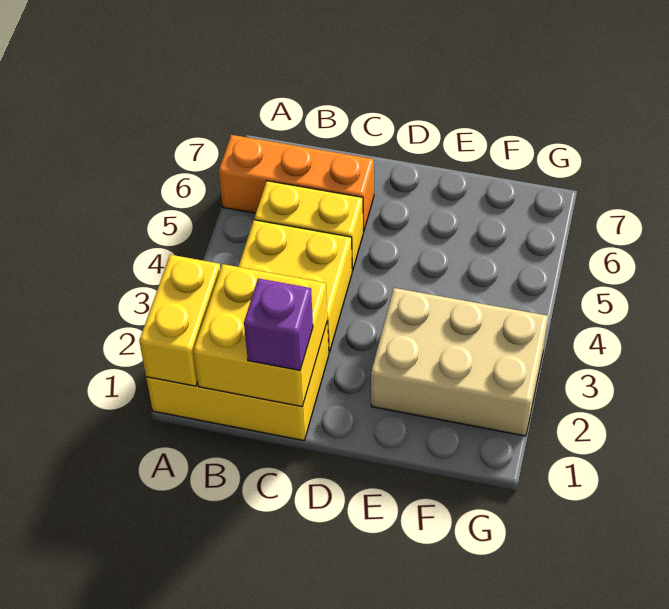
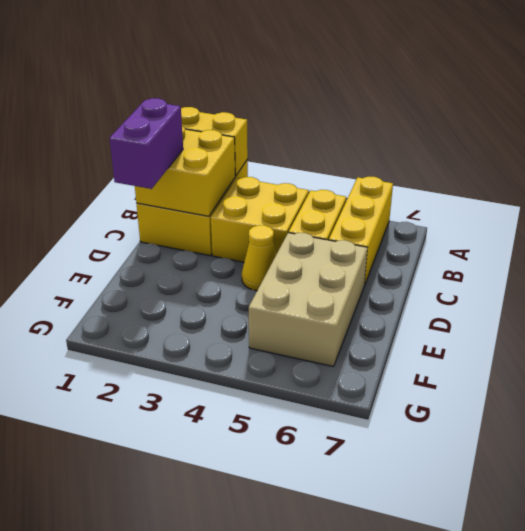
orange brick A6:C6 level 1 -> yellow brick A6:C6 level 1
purple brick C1 level 3 -> purple brick C1:D1 level 3
none -> yellow cone D4 level 1
tan brick E2:G3 level 1 -> tan brick D5:F6 level 1

